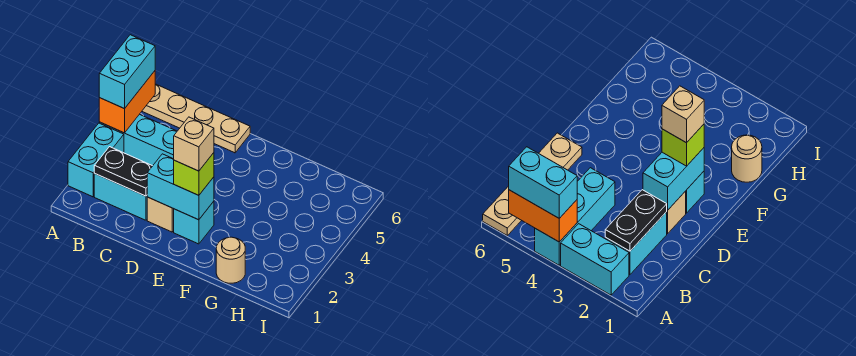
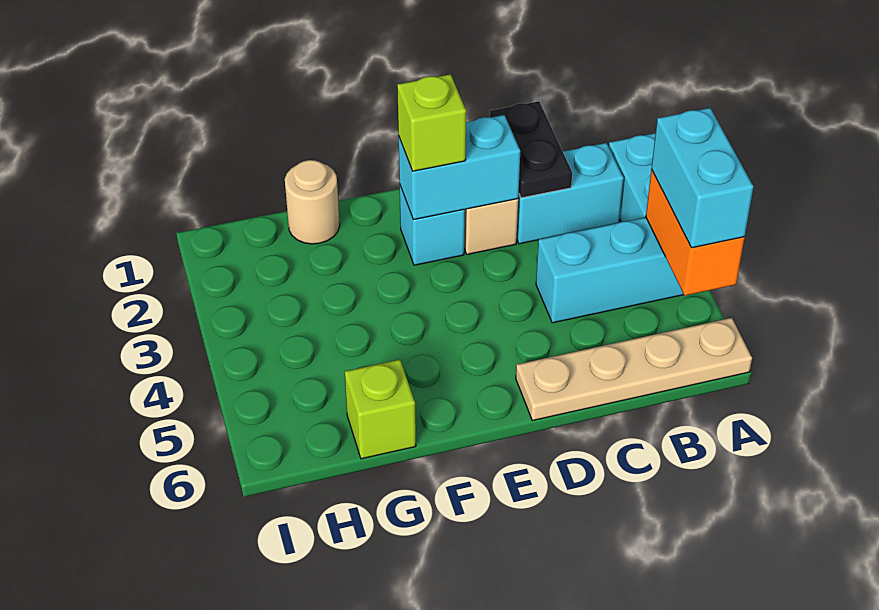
black plate B2:C2 level 2 -> black plate C1:C2 level 2
tan brick E2 level 4 -> none
none -> lime brick G6 level 1

